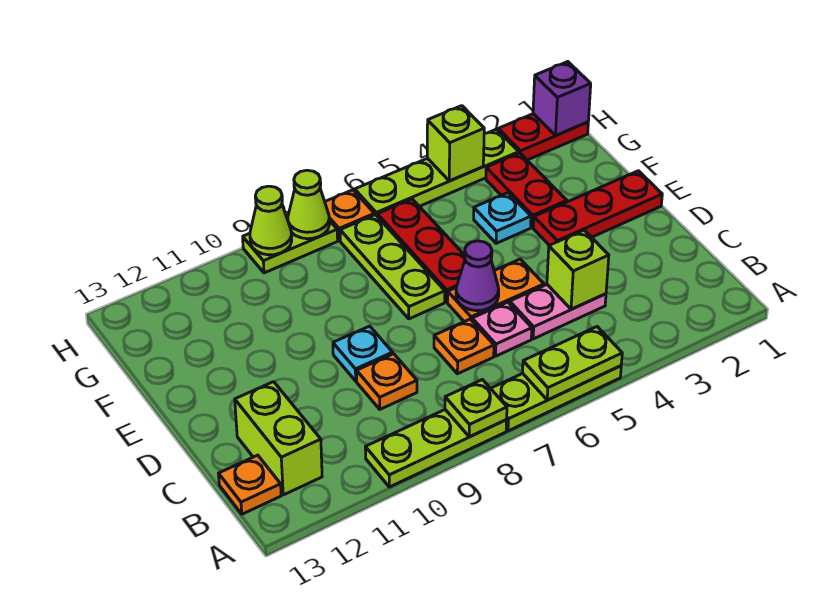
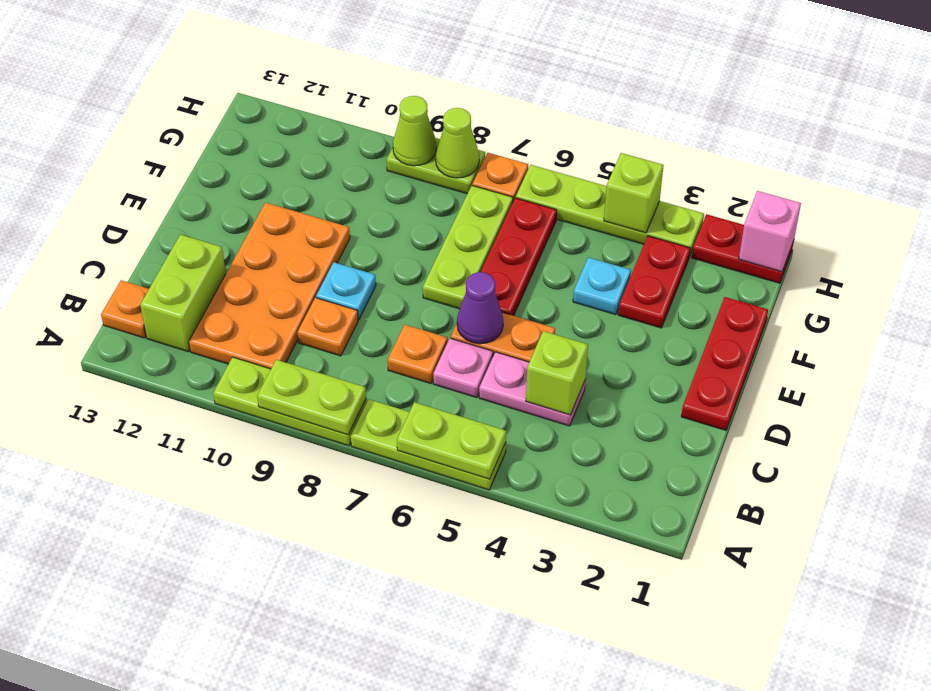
lime plate A8 level 2 -> lime plate A8:A9 level 2
none -> orange plate B10:E11 level 1
red plate E1:E3 level 1 -> red plate D1:F1 level 1
purple brick H1 level 2 -> pink brick H1 level 2

